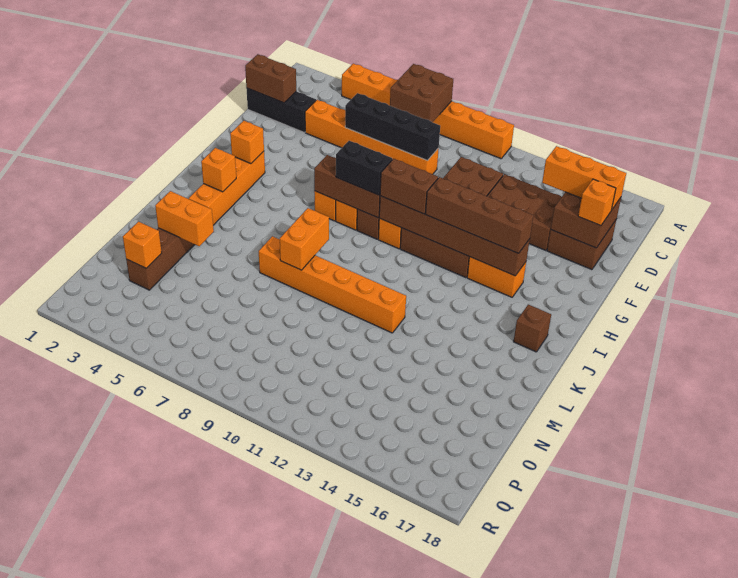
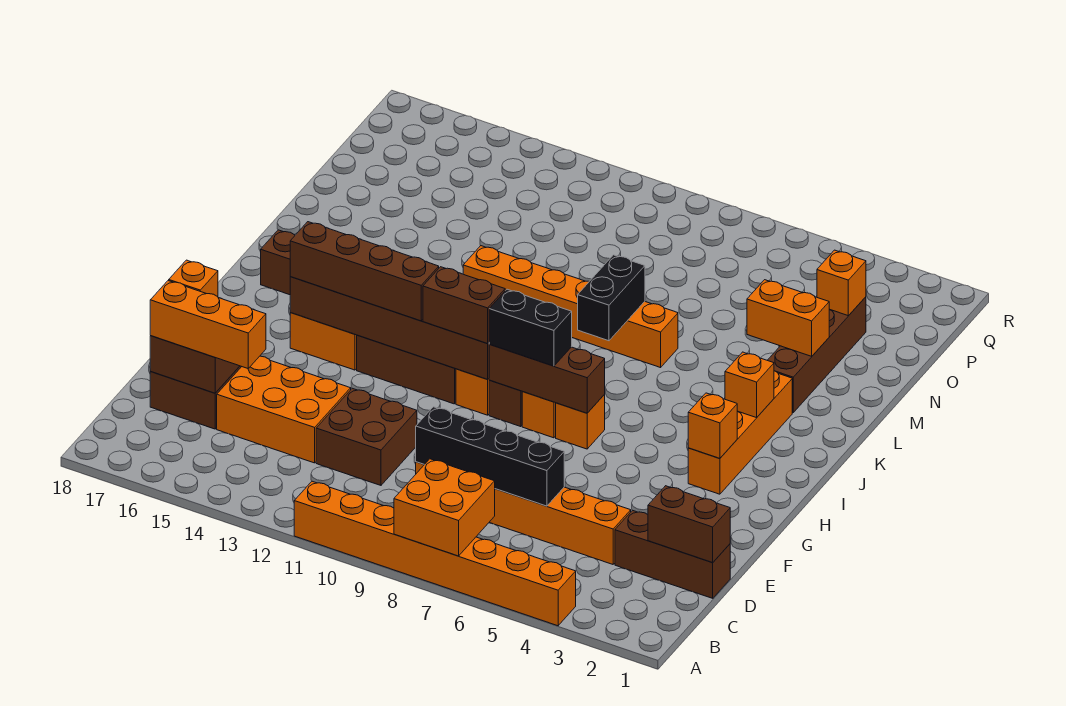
brown brick A7:B8 level 2 -> orange brick A7:B8 level 2
black brick D1:D3 level 1 -> brown brick D1:D3 level 1
brown brick D13:E15 level 1 -> orange brick D13:E15 level 1
orange brick K8:L8 level 2 -> black brick K8:L8 level 2

